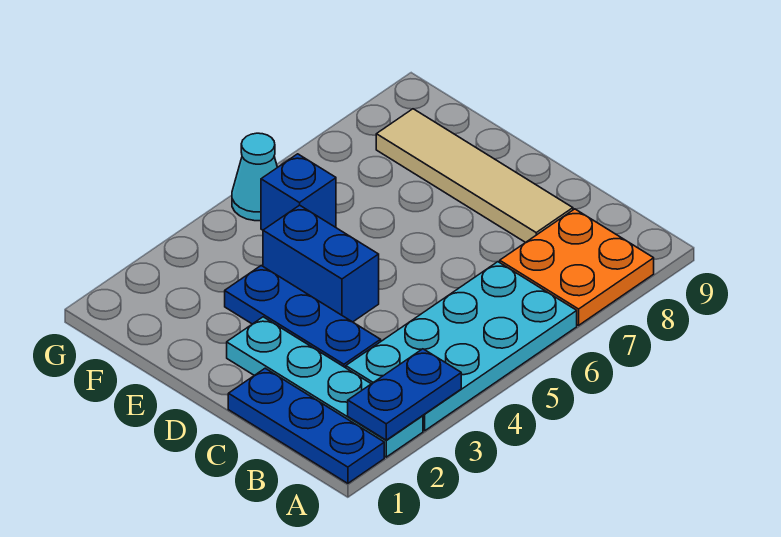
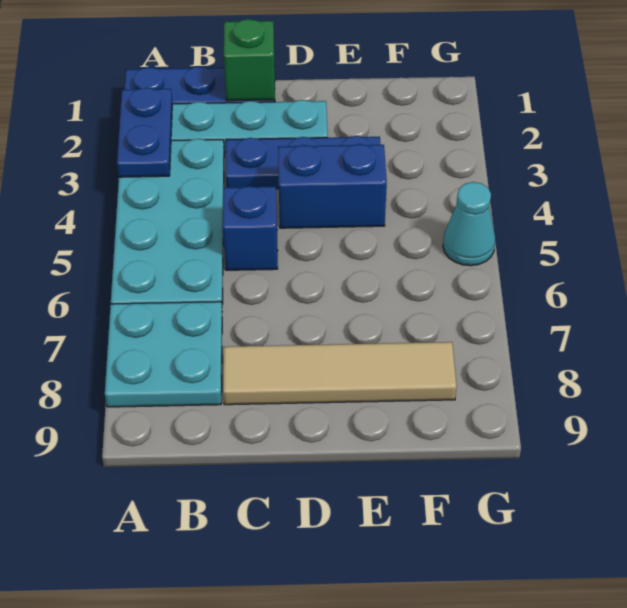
orange plate A7:B8 level 1 -> cyan plate A7:B8 level 1
none -> green brick C1 level 2
blue brick F5 level 1 -> blue brick C5 level 1

